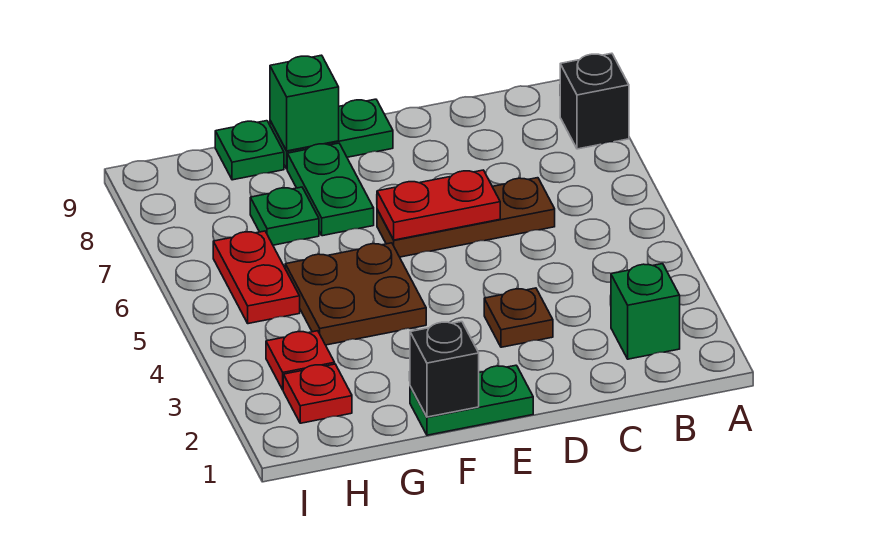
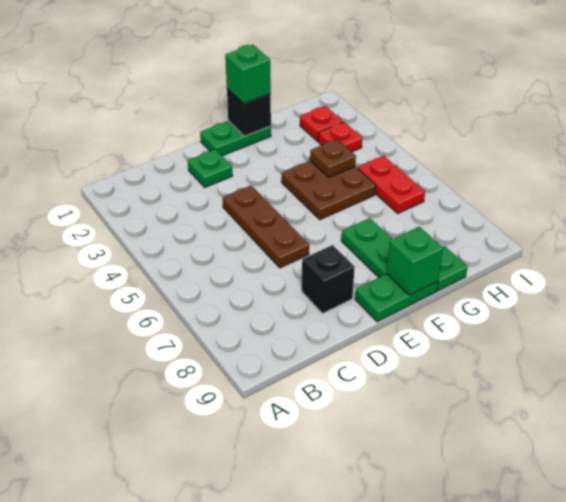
black brick A8 level 1 -> black brick D8 level 1
green brick B2 level 1 -> green brick F1 level 3
brown plate C6:E6 level 1 -> brown plate D4:D6 level 1
brown plate D3 level 1 -> brown plate G4 level 2
red plate D6:E6 level 2 -> none
green plate G7 level 1 -> green plate D2 level 1

